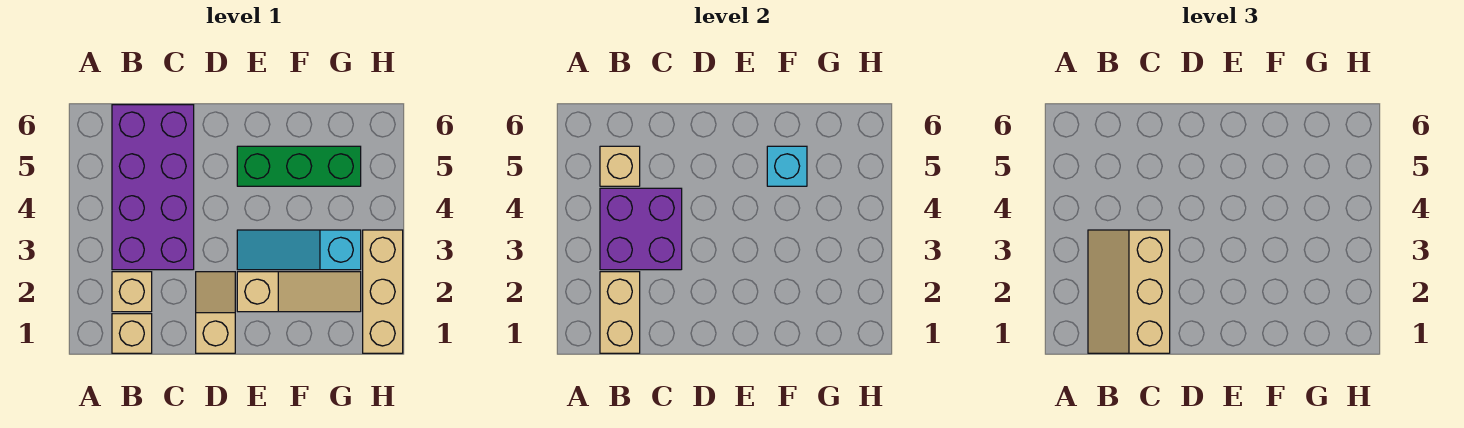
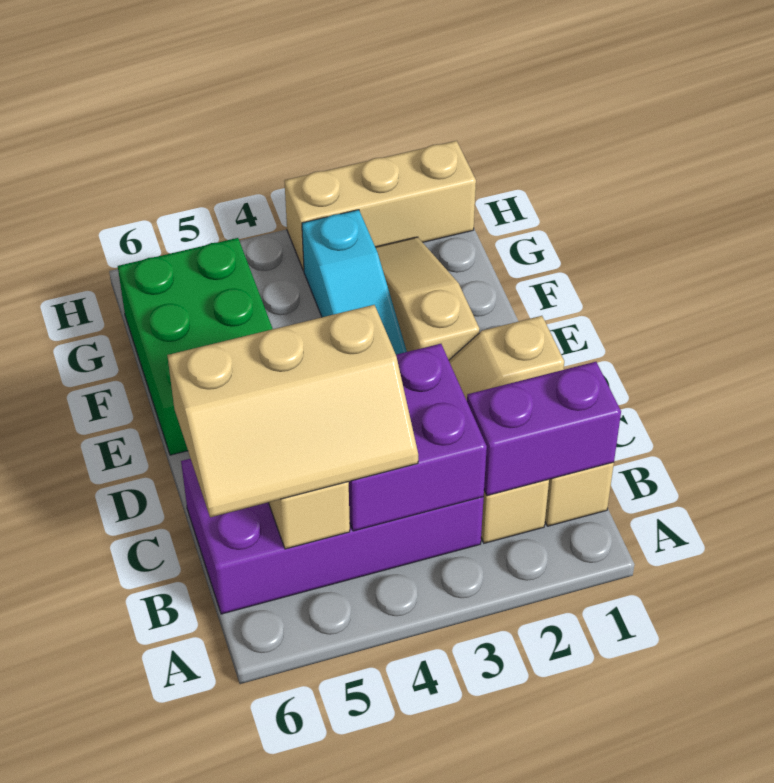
tan brick B1:B2 level 2 -> purple brick B1:B2 level 2
tan slope B1:C3 level 3 top C -> tan slope B4:C6 level 3 top C
green brick E5:G5 level 1 -> green brick E5:G6 level 1
cyan brick F5 level 2 -> none

